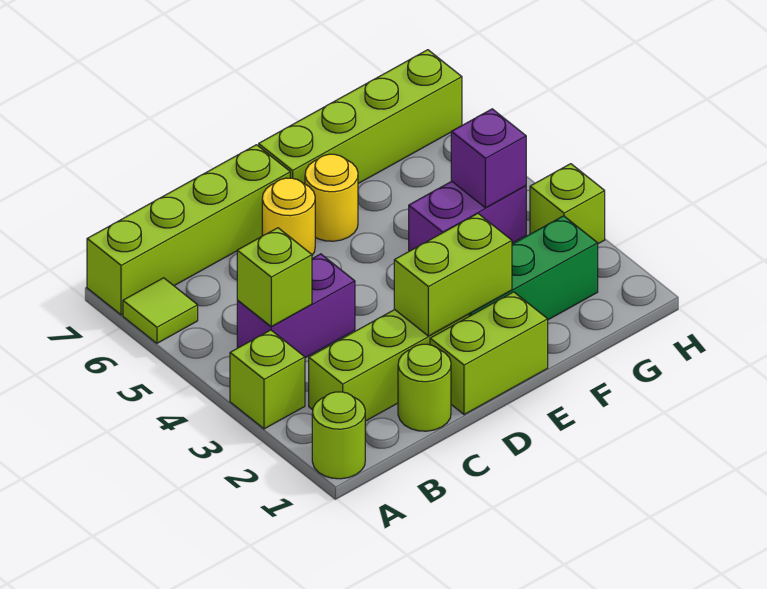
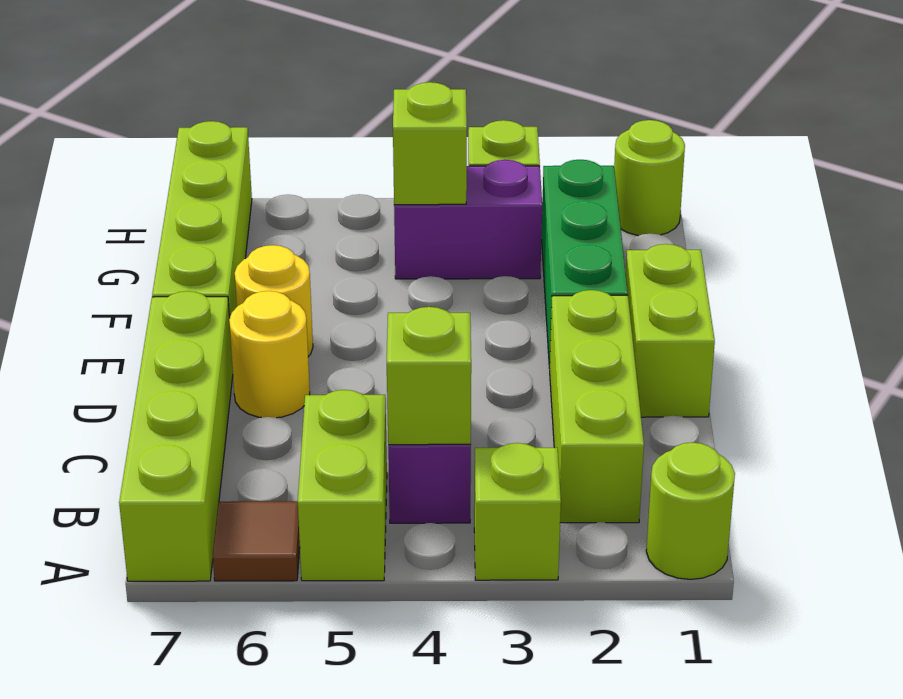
lime tile A6 level 1 -> brown tile A6 level 1
lime round brick C1 level 1 -> lime round brick H1 level 1
lime brick D2:E2 level 2 -> lime brick A5:B5 level 1
purple brick F4:G4 level 1 -> purple brick G3:G4 level 1
purple brick G4 level 2 -> lime brick G4 level 2

